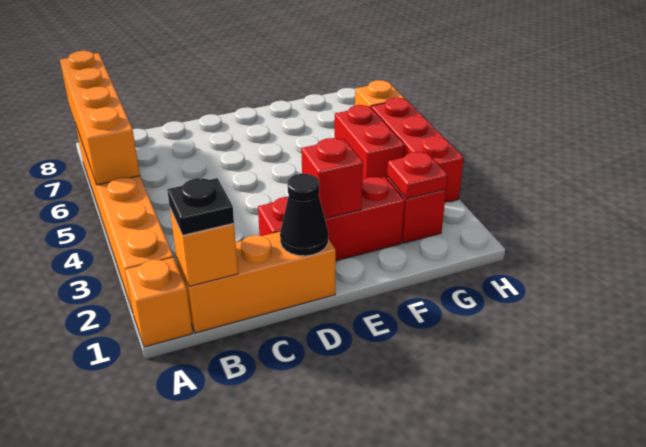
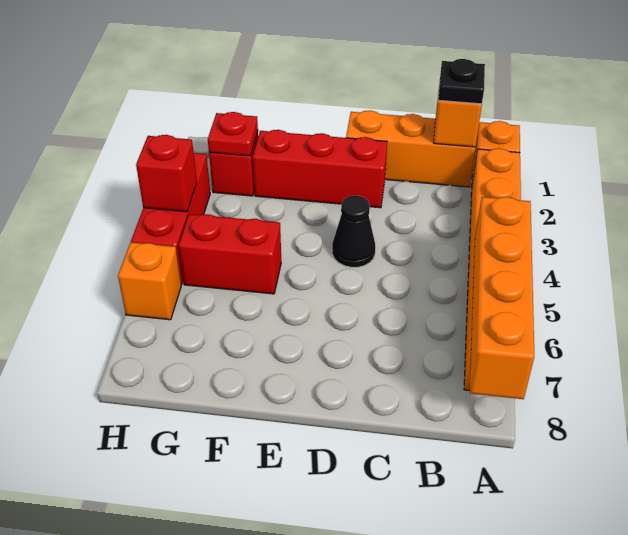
black cone D1 level 2 -> black cone D4 level 1
red brick E2 level 2 -> red brick H4 level 2
red brick G4:G5 level 1 -> red brick F5:G5 level 1

